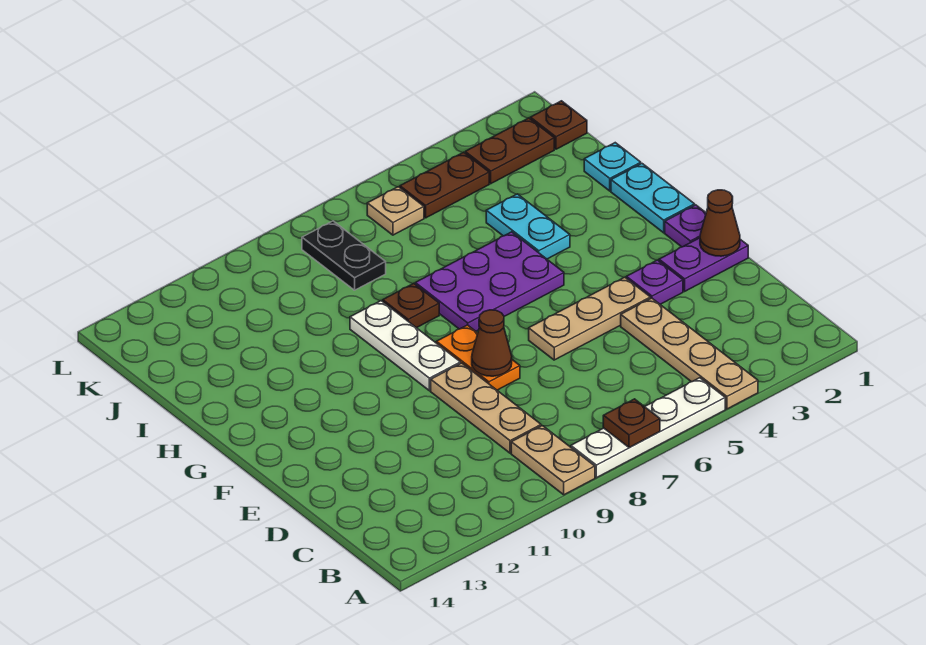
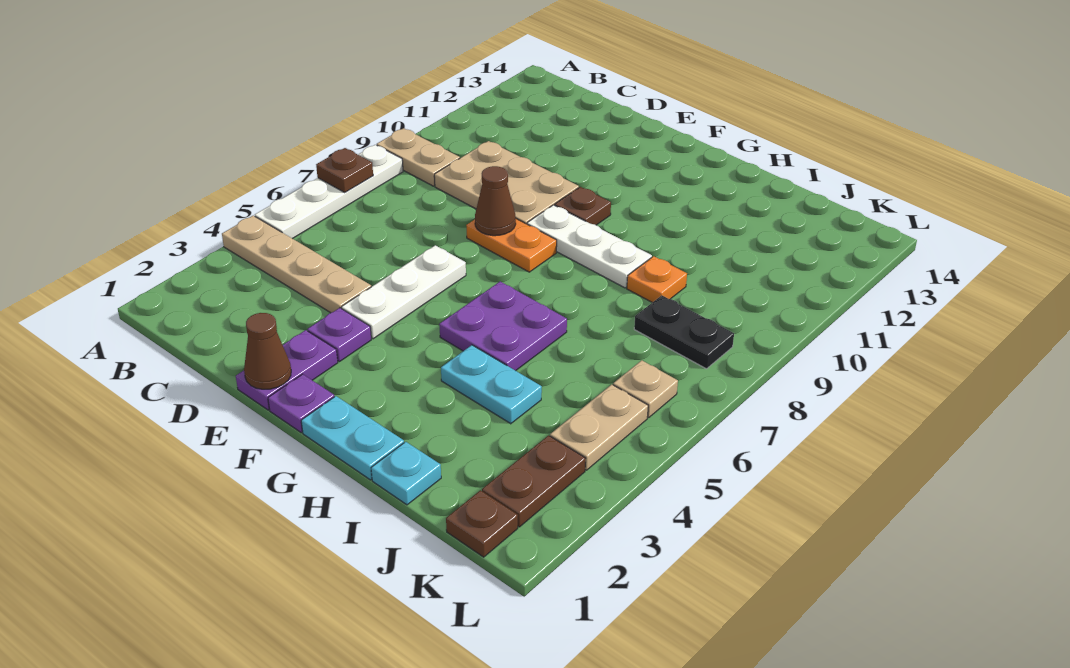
tan plate C9:E9 level 1 -> tan plate C9:E10 level 1
tan plate E4:E6 level 1 -> white plate E4:E6 level 1
purple plate G5:H7 level 1 -> purple plate G5:H6 level 1
brown plate H8 level 1 -> brown plate F10 level 1
none -> orange plate I9 level 1
brown plate K4:K5 level 1 -> tan plate K4:K5 level 1

